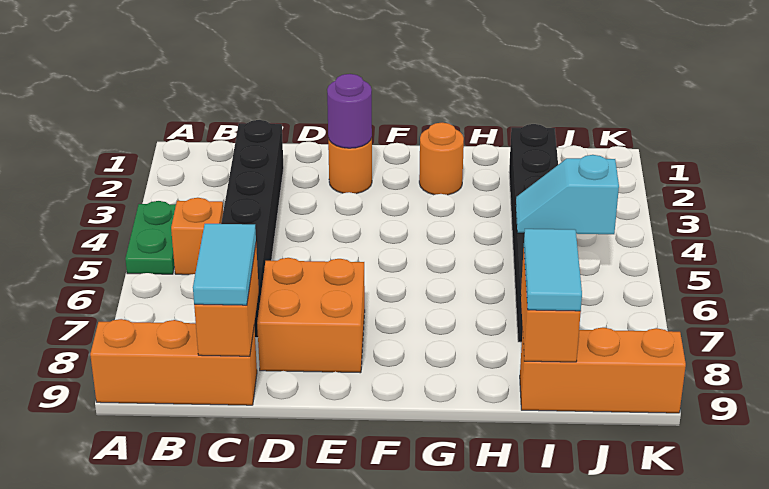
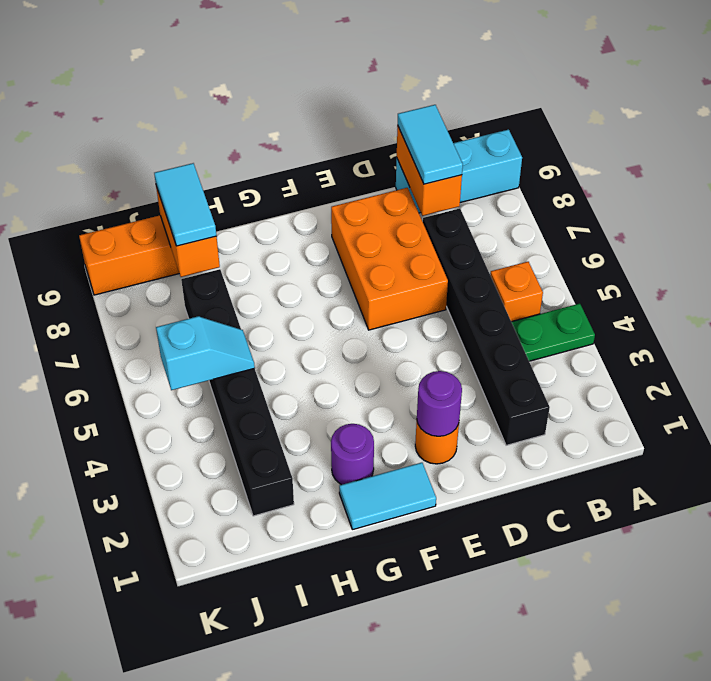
green plate A4:A5 level 1 -> green plate A4:B4 level 1
orange brick A9:C9 level 1 -> cyan brick A9:C9 level 1
orange brick D7:E8 level 1 -> orange brick D6:E8 level 1
none -> cyan tile F1:G1 level 1
orange round brick G2 level 1 -> purple round brick G2 level 1

